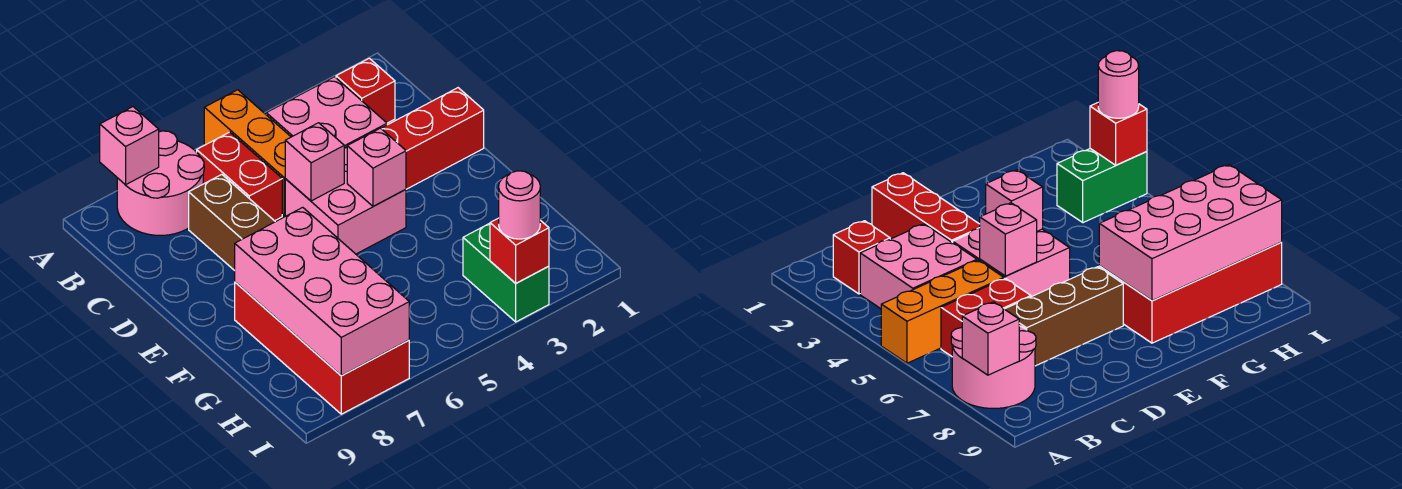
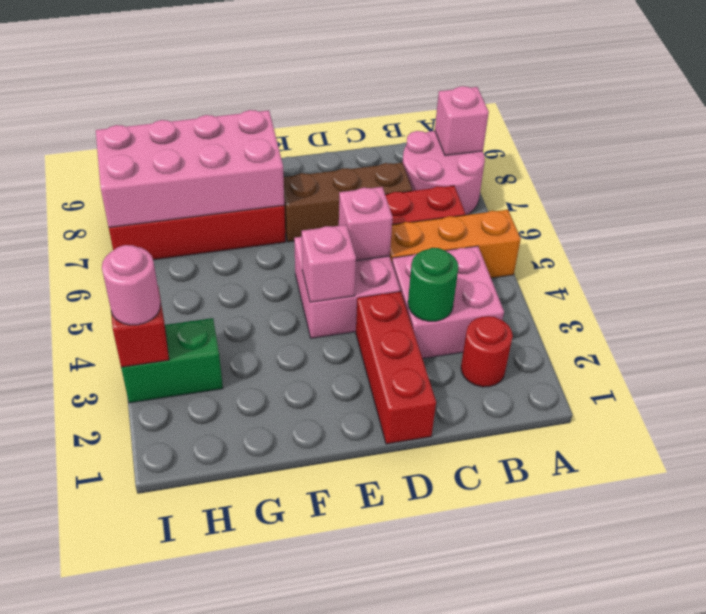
red brick B2 level 1 -> red round brick B2 level 1
none -> green round brick C3 level 2

